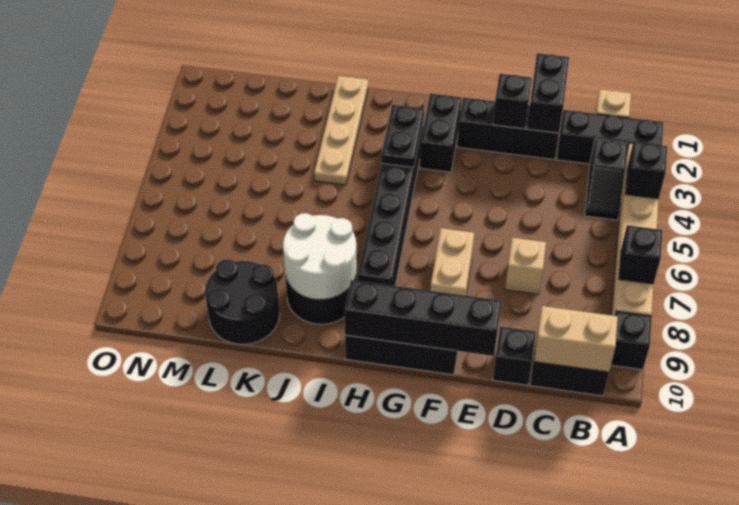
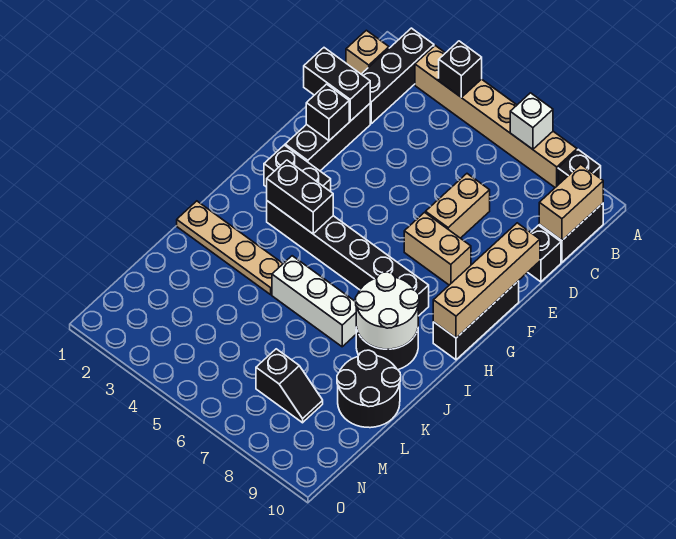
black brick A7 level 2 -> white brick A7 level 2
black slope B3:B4 level 1 top 3 -> black slope M7:M8 level 1 top 7
tan brick D7 level 1 -> tan brick D7:E7 level 1
black brick E10:H10 level 2 -> tan brick E10:H10 level 2
black plate H3:H4 level 2 -> black brick H3:H4 level 2
none -> white brick J5:J7 level 1

